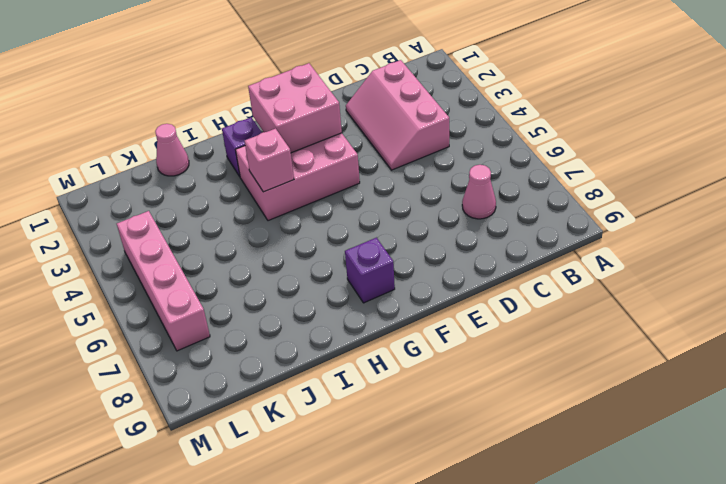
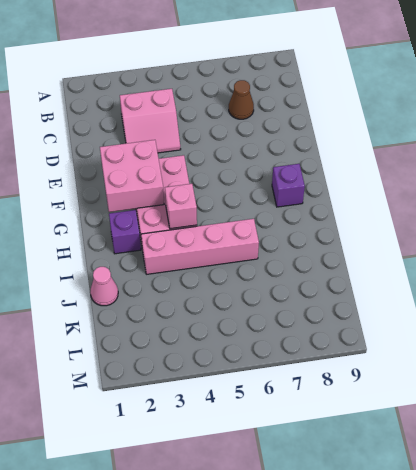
pink slope C2:D4 level 1 top C -> pink slope C3:D4 level 1 top C
pink cone C7 level 1 -> brown cone C7 level 1
pink brick L4:L7 level 1 -> pink brick I3:I6 level 1

